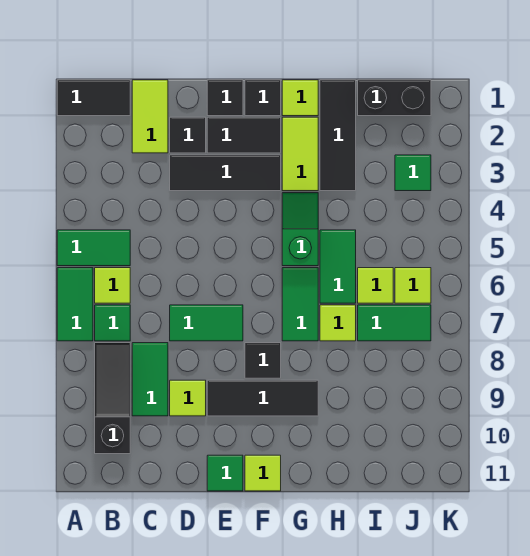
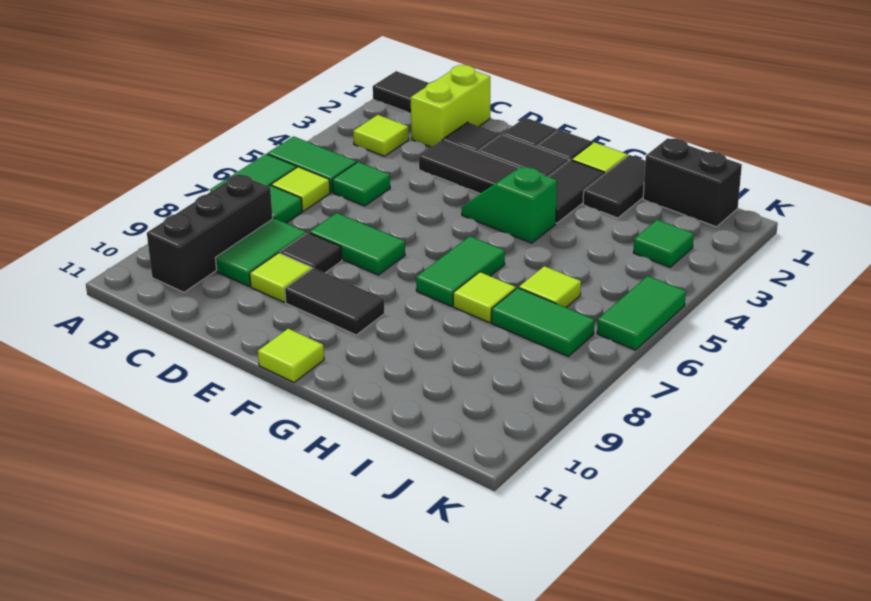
black slope B8:B10 level 1 top 10 -> black brick B8:B10 level 1
lime tile C1:C2 level 1 -> lime brick C1:C2 level 1
black tile E9:G9 level 1 -> black tile E9:F9 level 1
green tile E11 level 1 -> green tile C5 level 1
black tile F8 level 1 -> black tile D8 level 1
lime tile G2:G3 level 1 -> black tile G2:G3 level 1
green slope G4:G5 level 1 top 5 -> green slope F4:G4 level 1 top G
black tile H1:H3 level 1 -> black tile H1:H2 level 1
green tile H5:H6 level 1 -> green tile K5:K6 level 1
lime tile J6 level 1 -> lime tile B3 level 1

